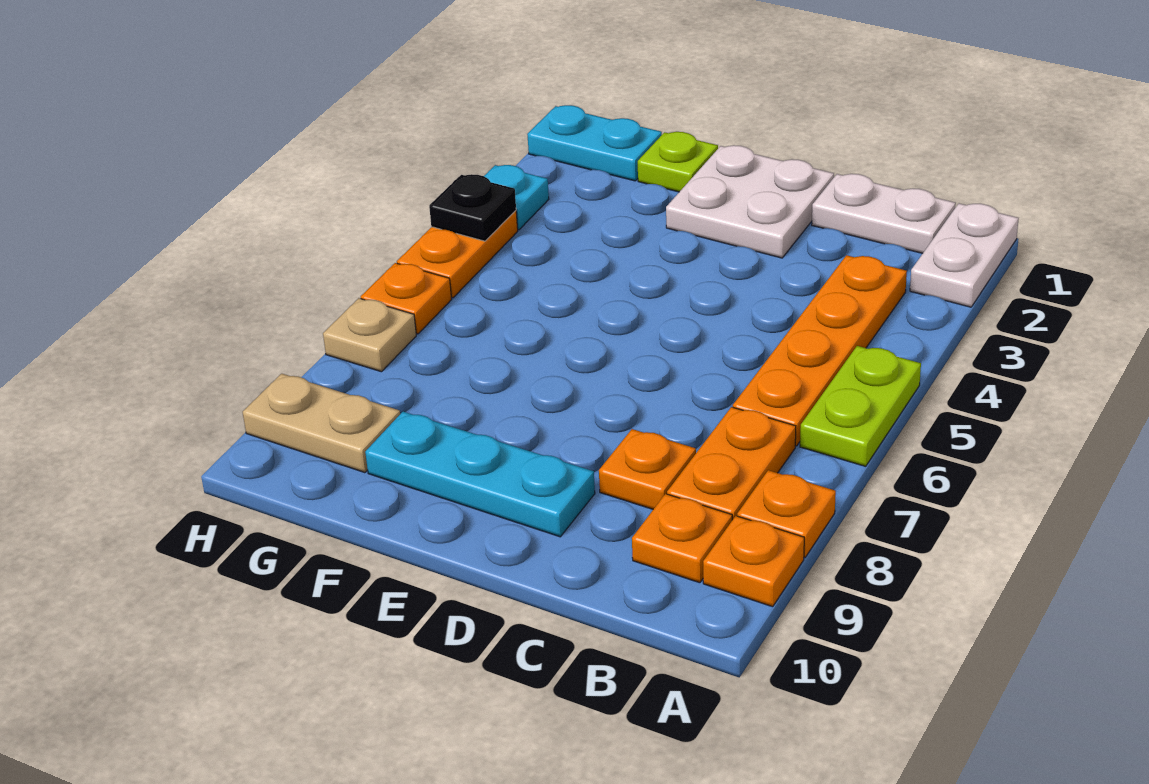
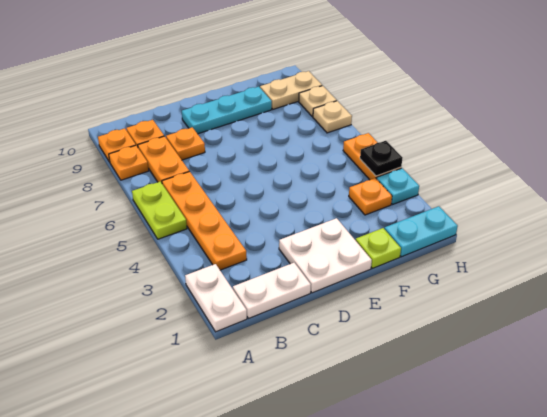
orange plate H6 level 1 -> orange plate G3 level 1
none -> tan plate H8 level 1

